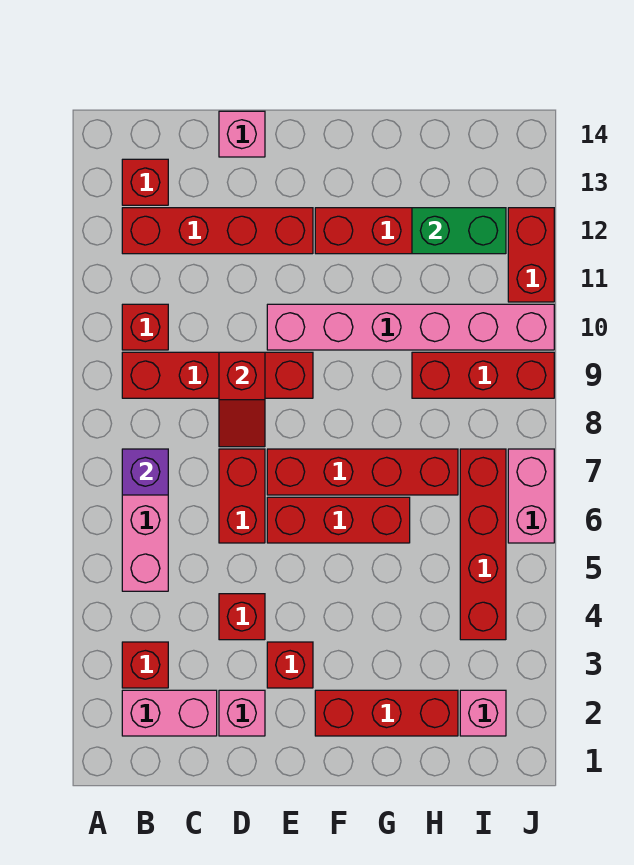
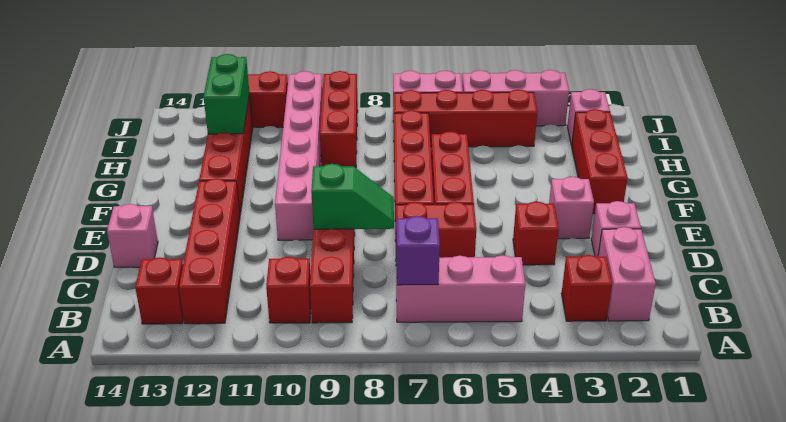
red slope D8:D9 level 2 top 9 -> green slope D8:D9 level 2 top 9
red brick E3 level 1 -> pink brick E3 level 1
none -> pink brick J3:J5 level 1

